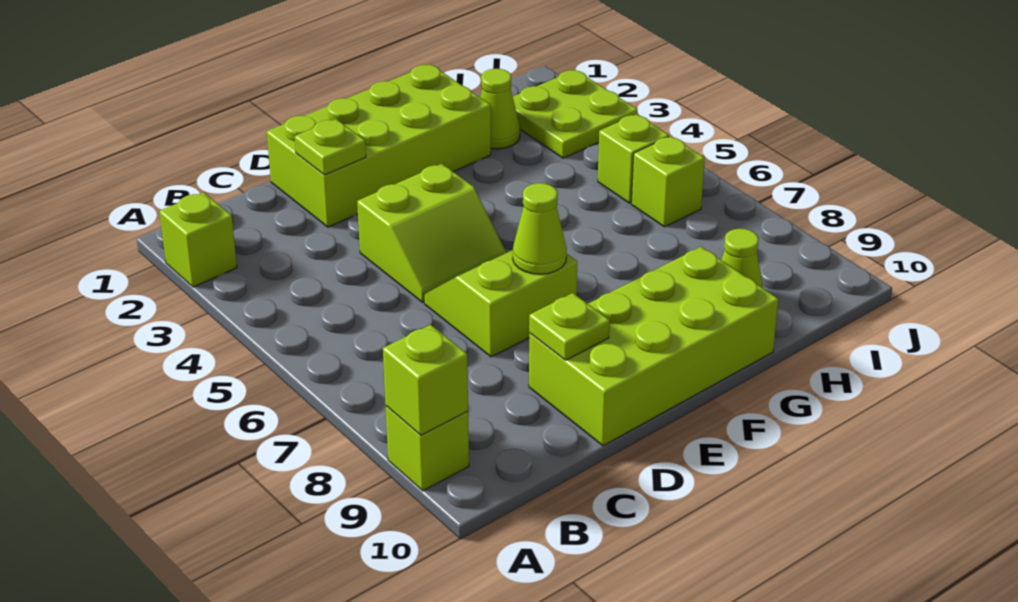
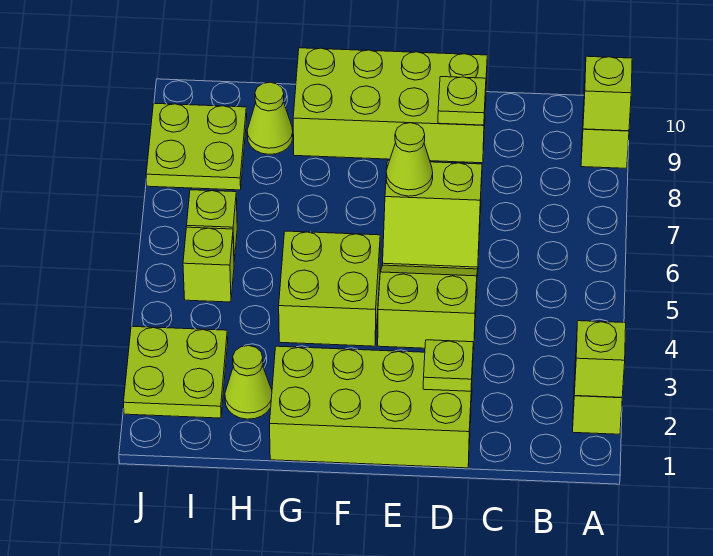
none -> lime brick A2 level 2
none -> lime brick F4:G5 level 1
none -> lime plate I8:J9 level 1

